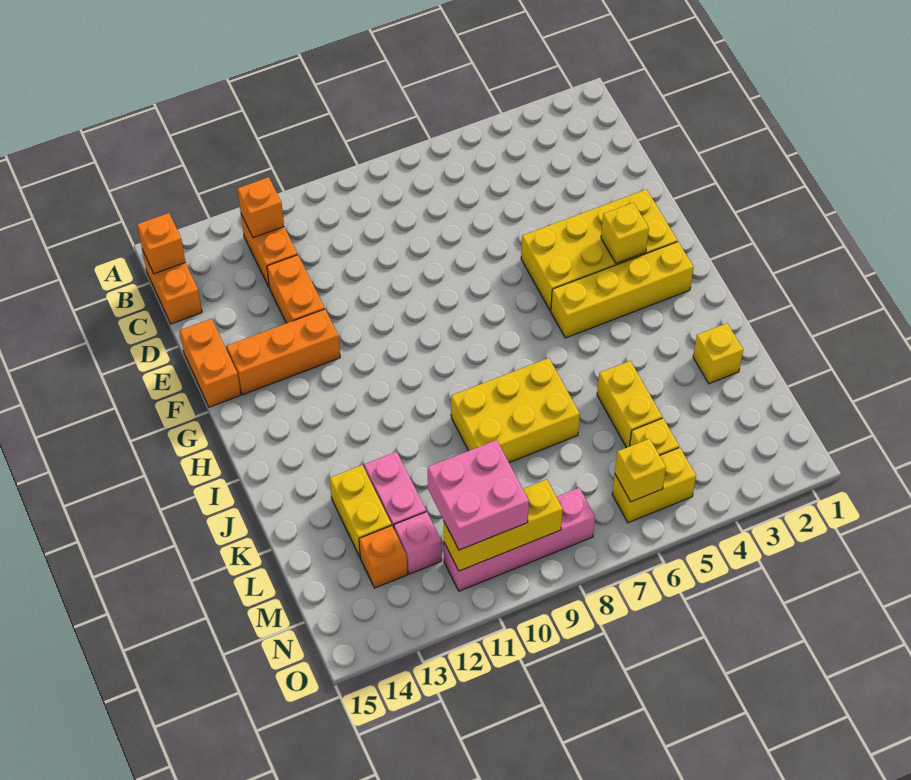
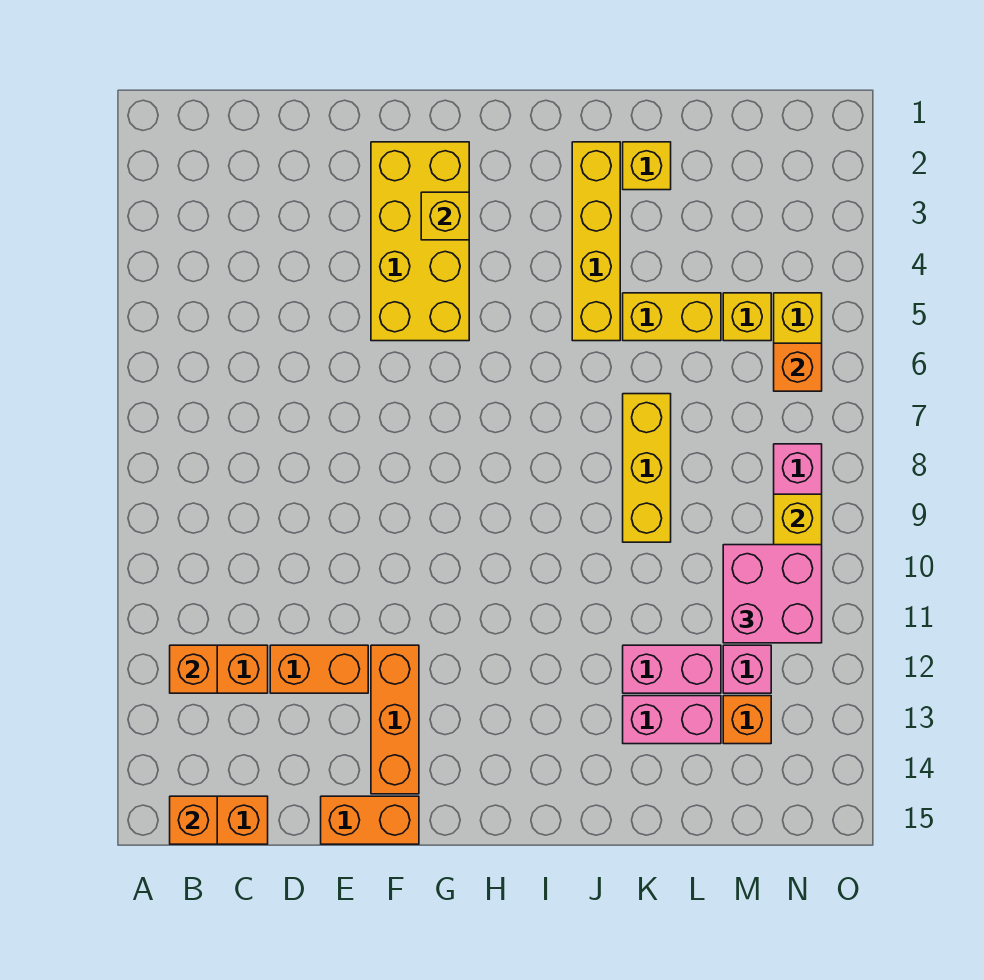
yellow brick H2:H5 level 1 -> yellow brick J2:J5 level 1
yellow brick J7:K9 level 1 -> yellow brick K7:K9 level 1
yellow brick K13:L13 level 1 -> pink brick K13:L13 level 1
yellow brick N6 level 2 -> orange brick N6 level 2

